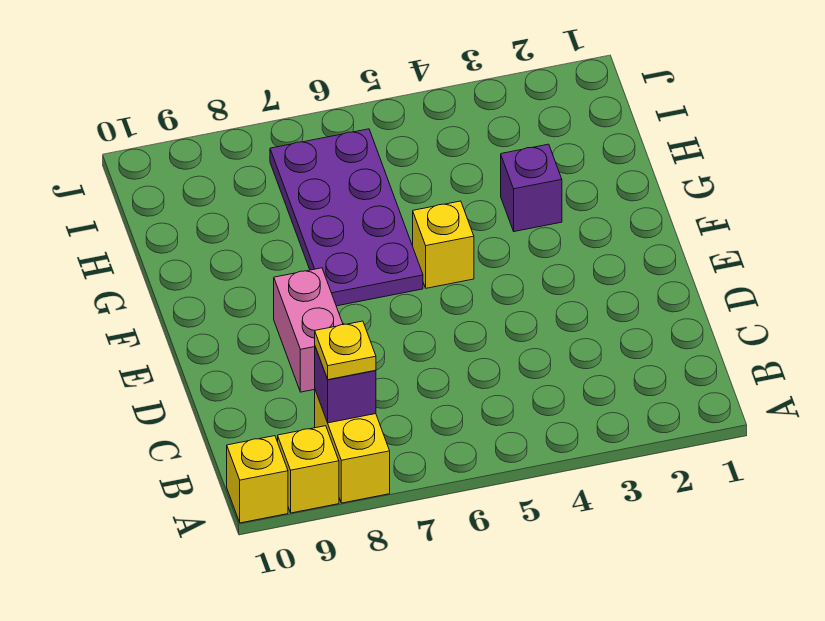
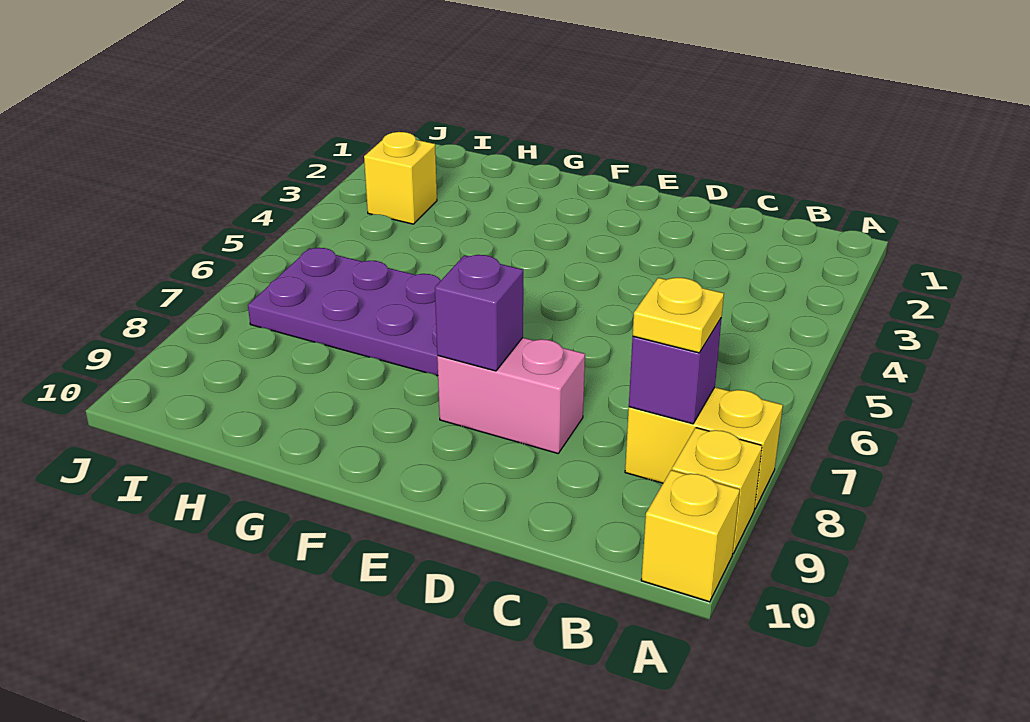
yellow brick F5 level 1 -> yellow brick I3 level 1
purple brick G3 level 1 -> purple brick E8 level 2

